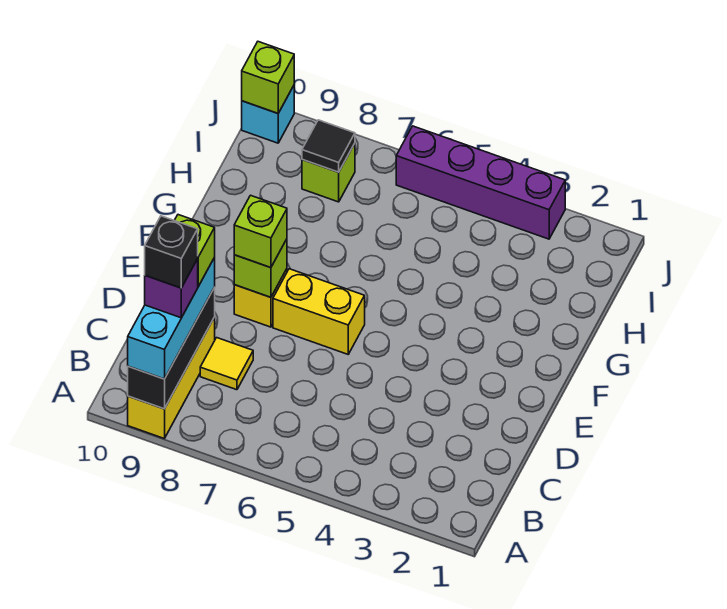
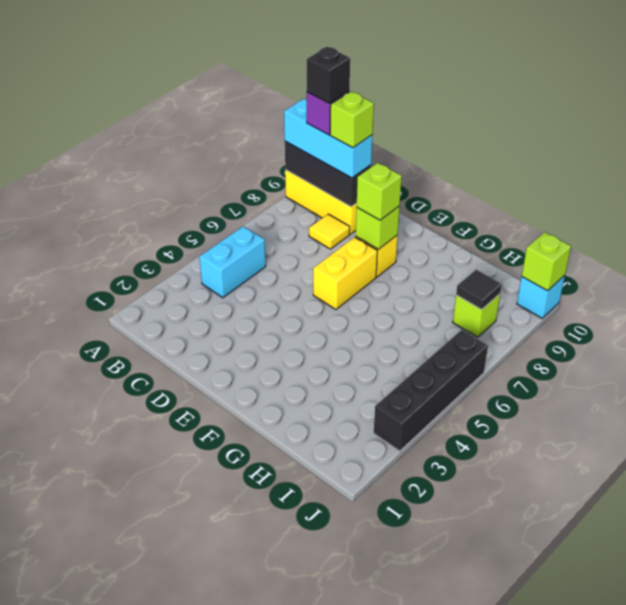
none -> cyan brick B4:B5 level 1
purple brick J3:J6 level 1 -> black brick J3:J6 level 1

